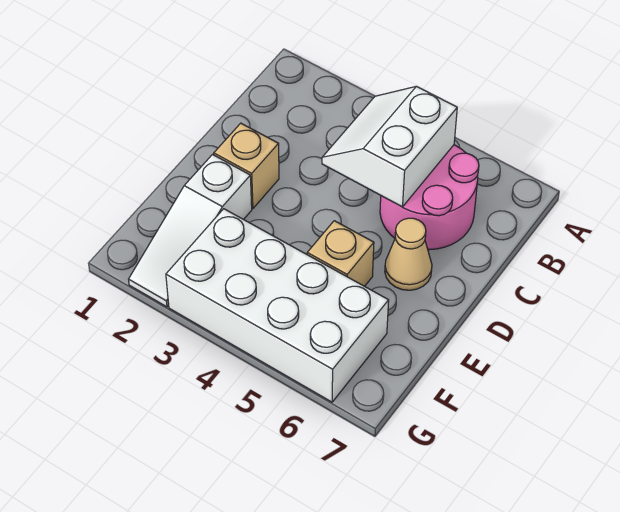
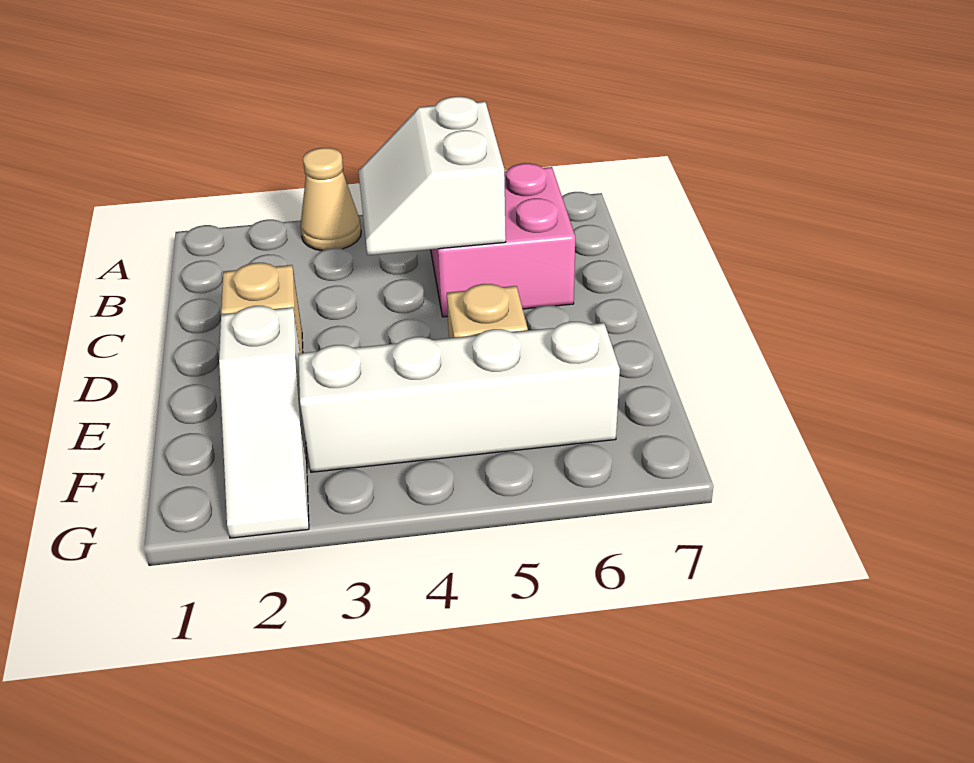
pink round brick B5:C6 level 1 -> pink brick B5:C6 level 1
tan cone D6 level 1 -> tan cone A3 level 1
white brick F3:G6 level 1 -> white brick F3:F6 level 1

